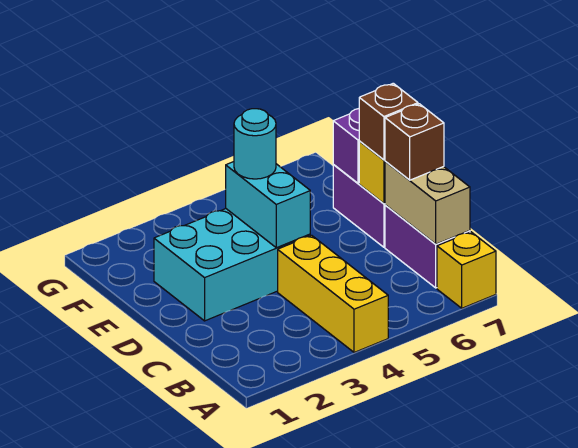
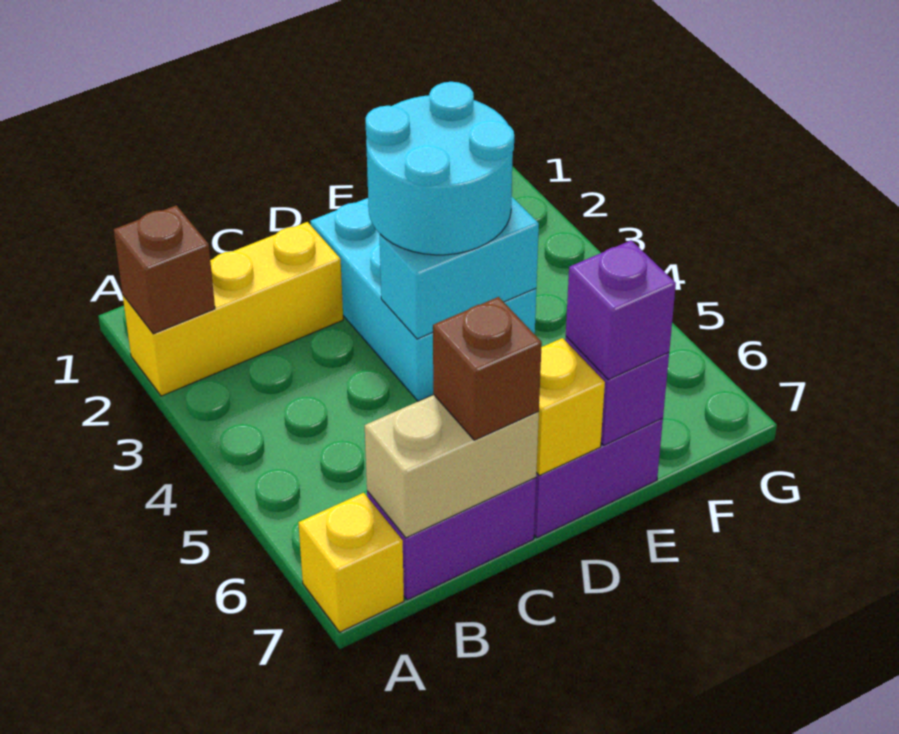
yellow brick A4:C4 level 1 -> yellow brick A2:C2 level 1
brown brick D7 level 3 -> brown brick A2 level 2
cyan round brick E4 level 3 -> cyan round brick D3:E4 level 3
none -> purple brick E7 level 3

